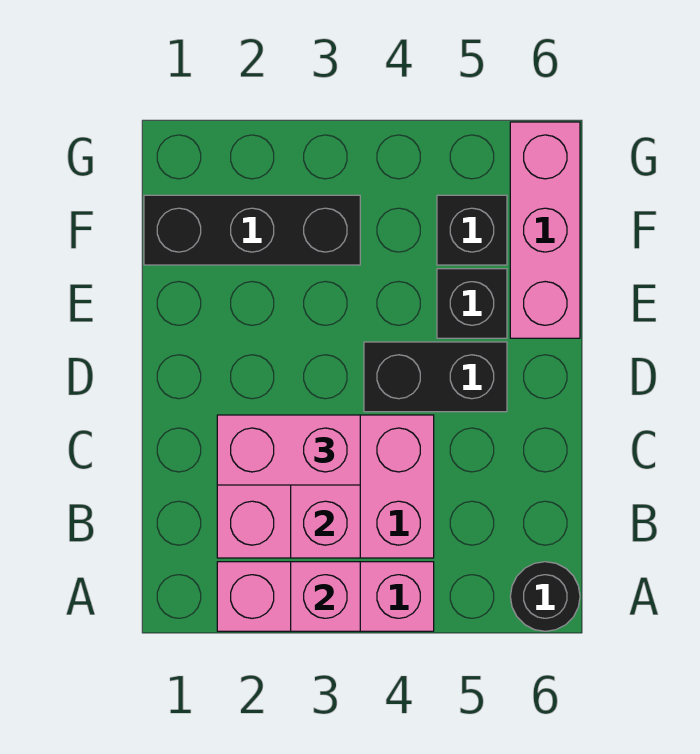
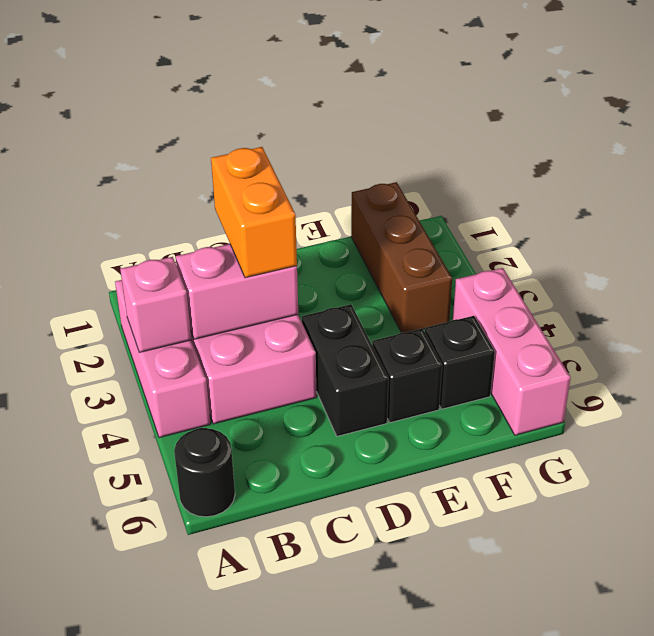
pink brick C2:C3 level 3 -> orange brick C2:C3 level 3
pink brick E6:G6 level 1 -> pink brick G4:G6 level 1
black brick F1:F3 level 1 -> brown brick F1:F3 level 1

